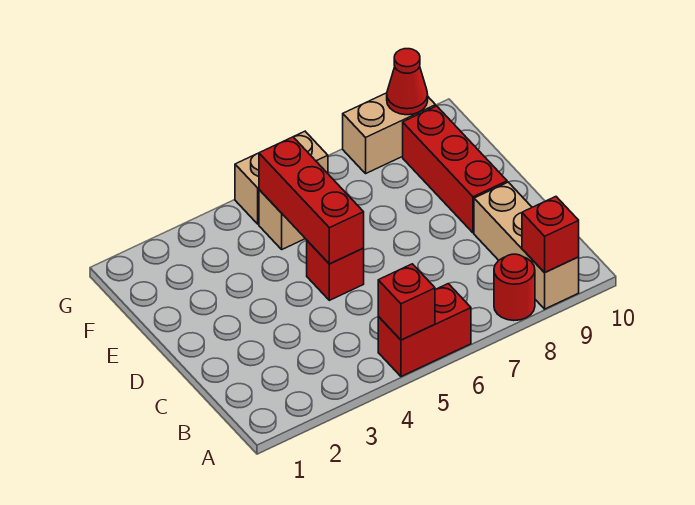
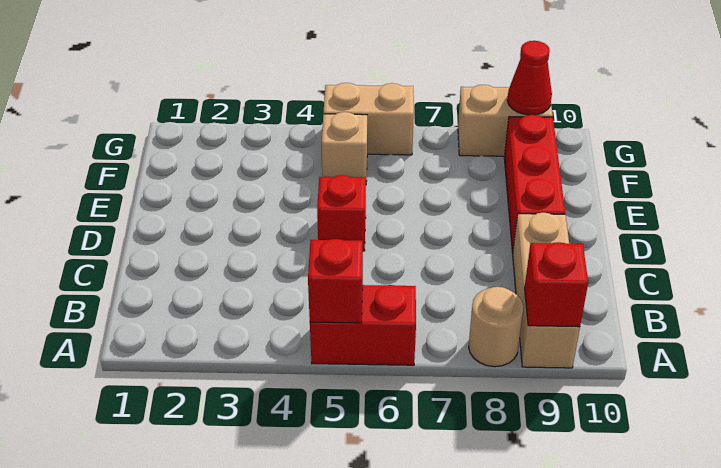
red round brick A8 level 1 -> tan round brick A8 level 1
red brick D5:F5 level 2 -> none

